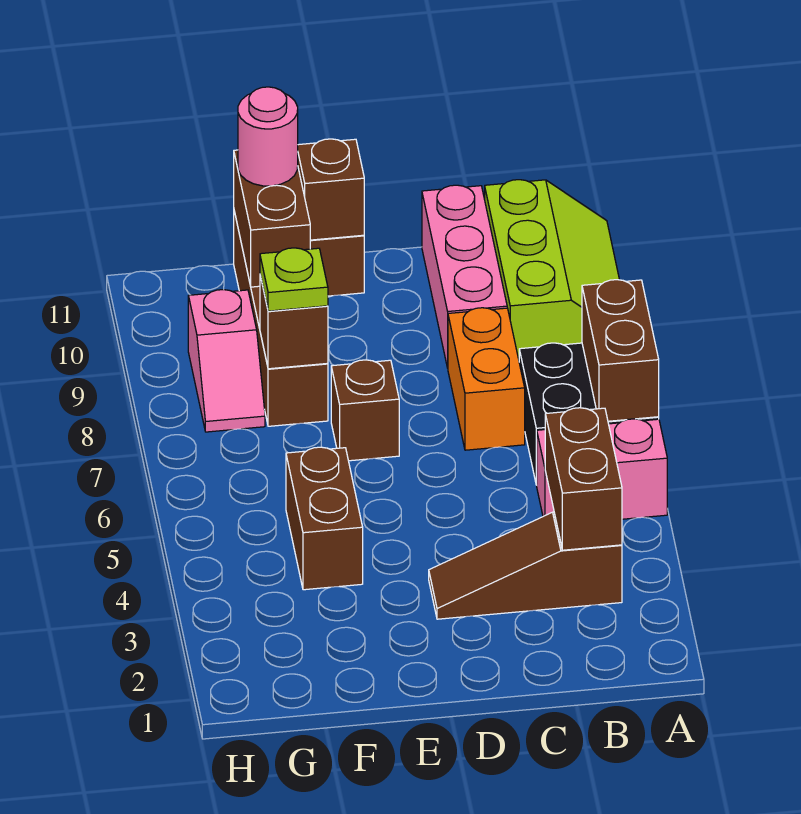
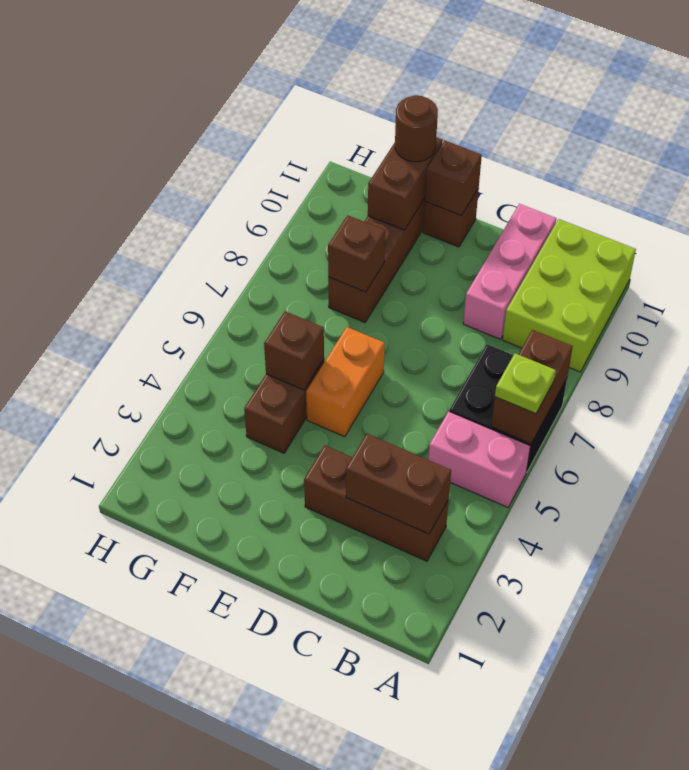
lime slope A9:B11 level 1 top B -> lime brick A9:B11 level 1
brown slope B3:D3 level 1 top B -> brown brick B3:D3 level 1
brown brick B3:B4 level 2 -> brown brick B3:C3 level 2
orange brick C7:C8 level 1 -> orange brick E5:E6 level 1
brown brick E7 level 1 -> brown brick F5 level 2
lime plate F8 level 3 -> lime plate A6 level 3
pink round brick F11 level 3 -> brown round brick F11 level 3
pink slope G8:G9 level 1 top 9 -> none

